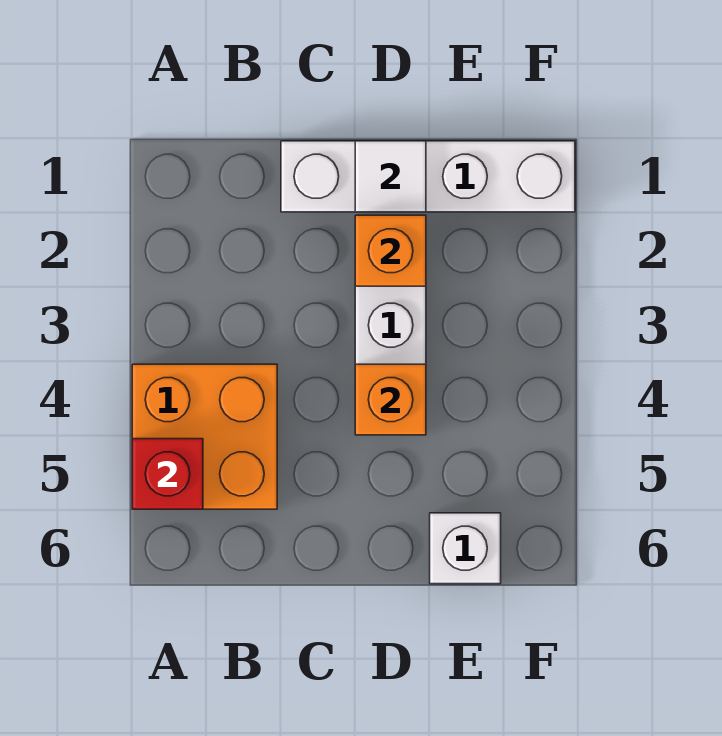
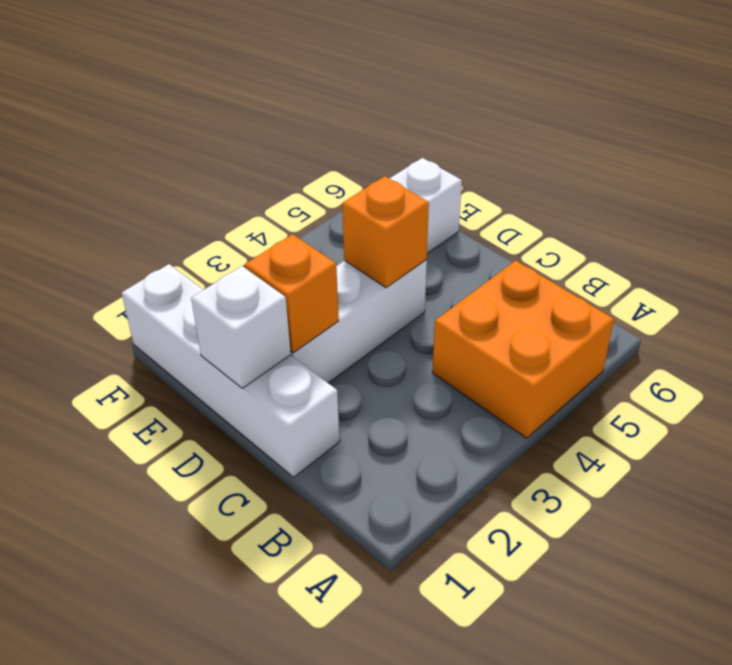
red brick A5 level 2 -> none
white tile D1 level 2 -> white brick D1 level 2

